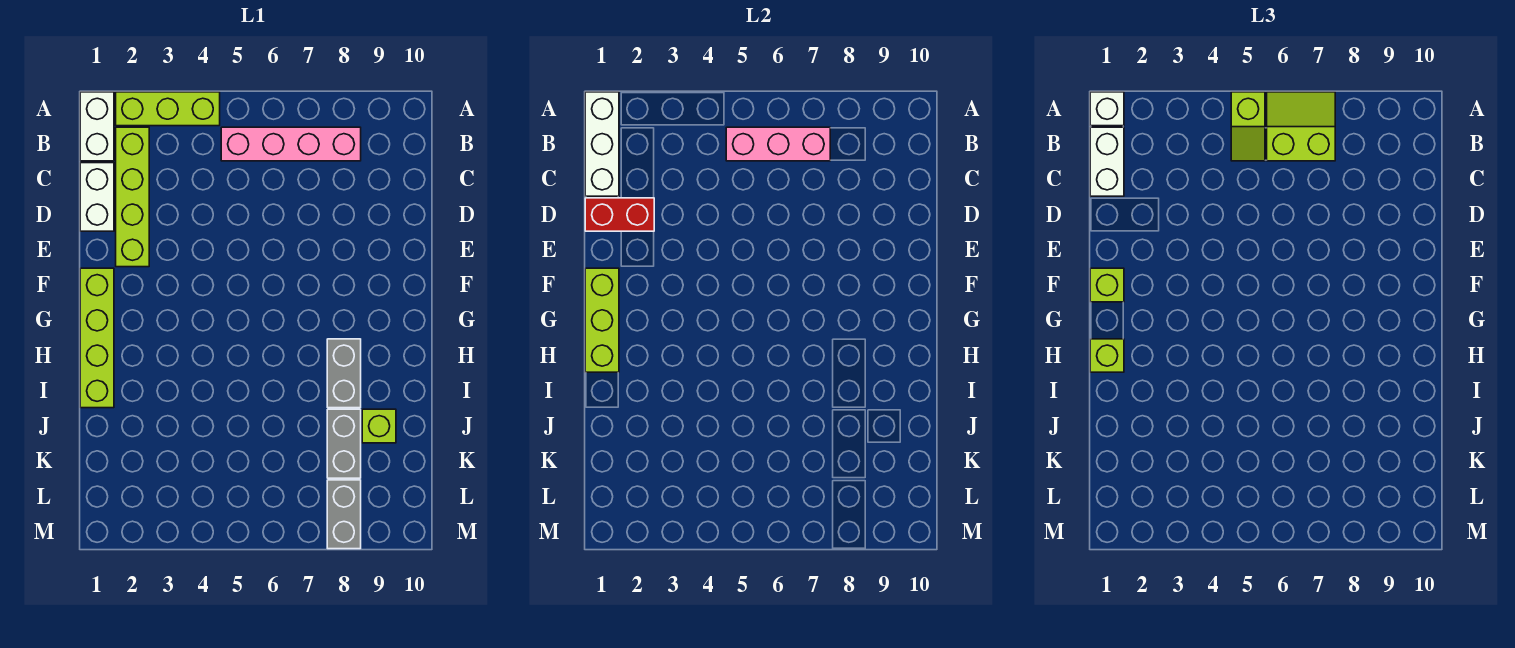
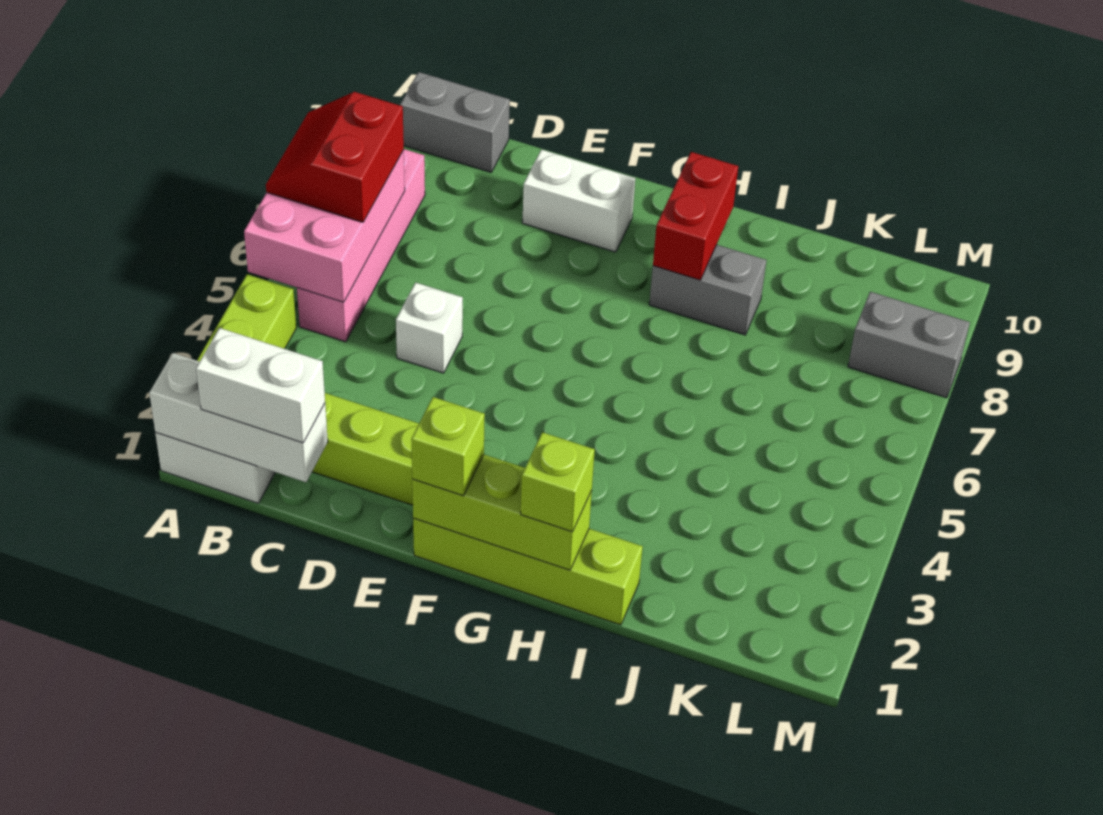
white brick A1 level 3 -> white brick D5 level 1
lime slope A5:B5 level 3 top A -> none
lime slope A6:B7 level 3 top B -> red slope A6:B7 level 3 top B
pink brick B5:B7 level 2 -> pink brick A5:B7 level 2
white brick C1:D1 level 1 -> white brick E9:F9 level 1
red brick D1:D2 level 2 -> red brick H8:H9 level 2
grey brick J8:K8 level 1 -> grey brick B10:C10 level 1
lime brick J9 level 1 -> none

